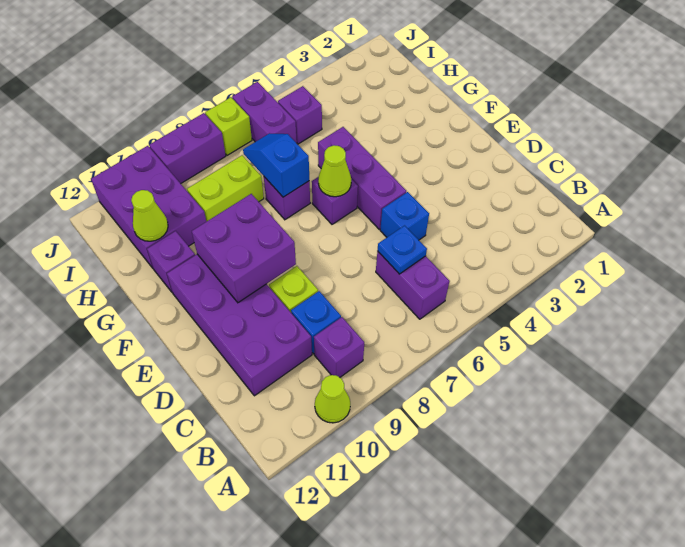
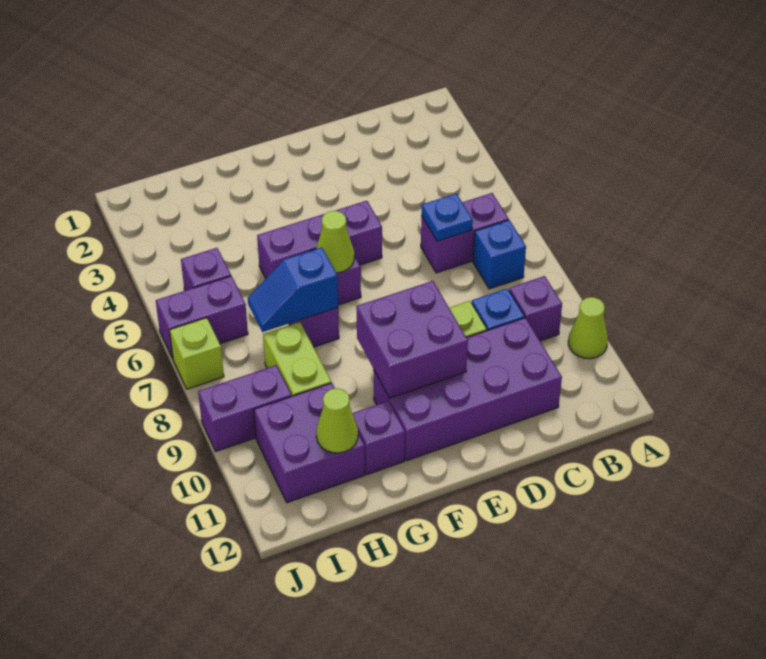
blue brick D5 level 1 -> blue brick B7 level 1
purple brick H10:J11 level 1 -> purple brick H10:I11 level 1
purple brick J8:J9 level 1 -> purple brick I9:J9 level 1

